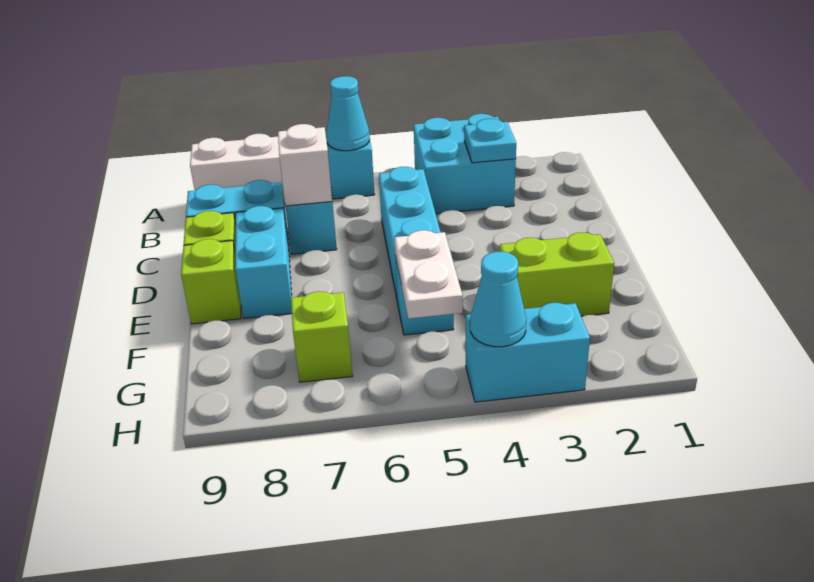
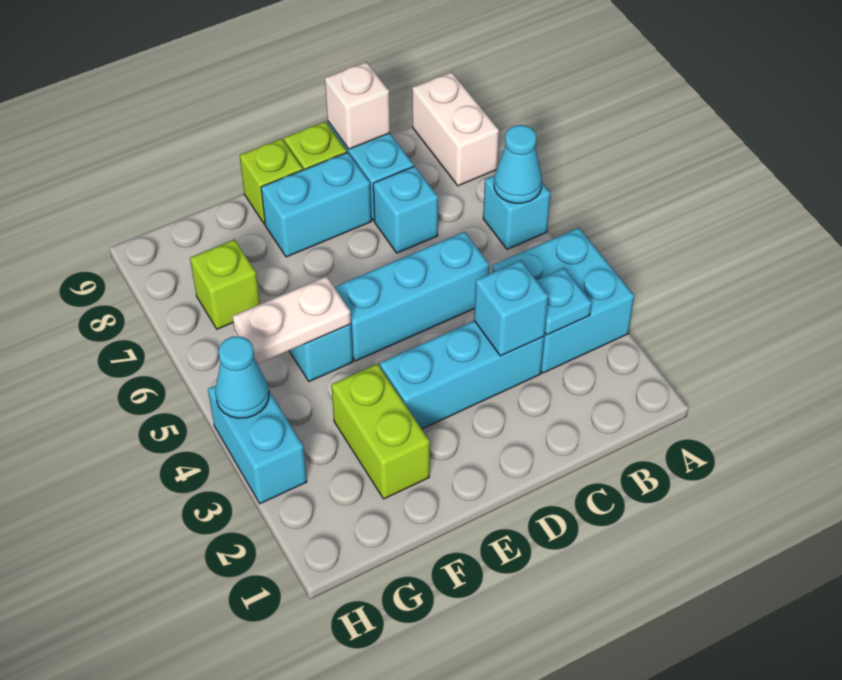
none -> cyan brick C3:E3 level 1
none -> cyan brick C3 level 2
white brick C7 level 2 -> white brick C9 level 2

